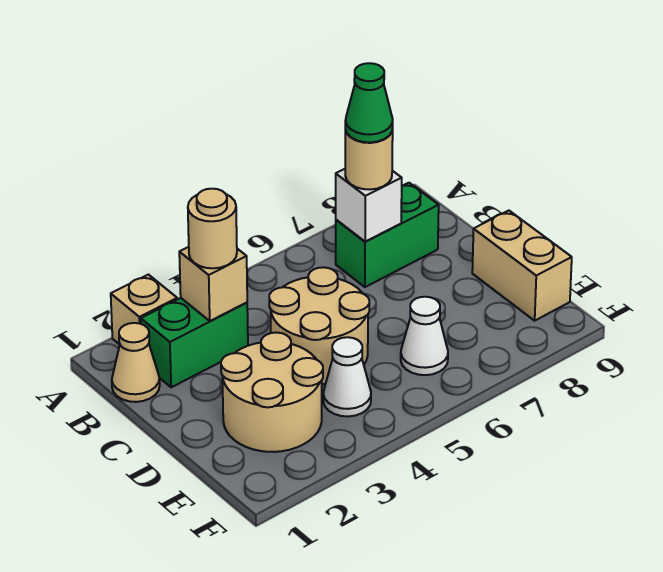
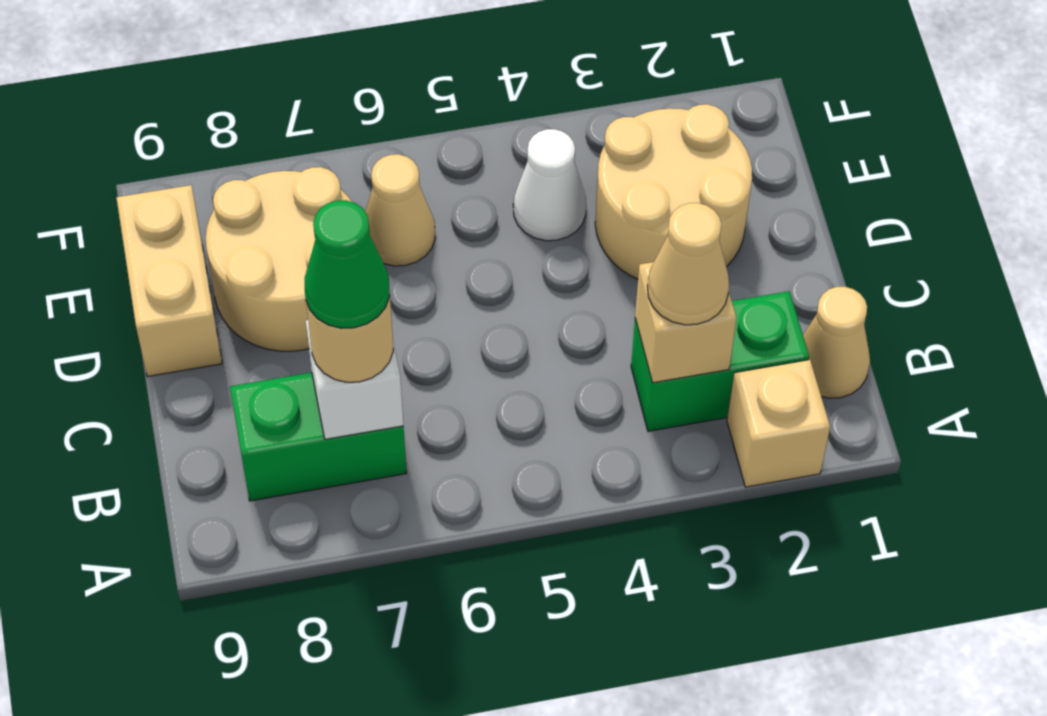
tan round brick B3 level 3 -> tan cone B3 level 3
tan round brick C4:D5 level 1 -> tan round brick D7:E8 level 1
white cone E6 level 1 -> tan cone E6 level 1

